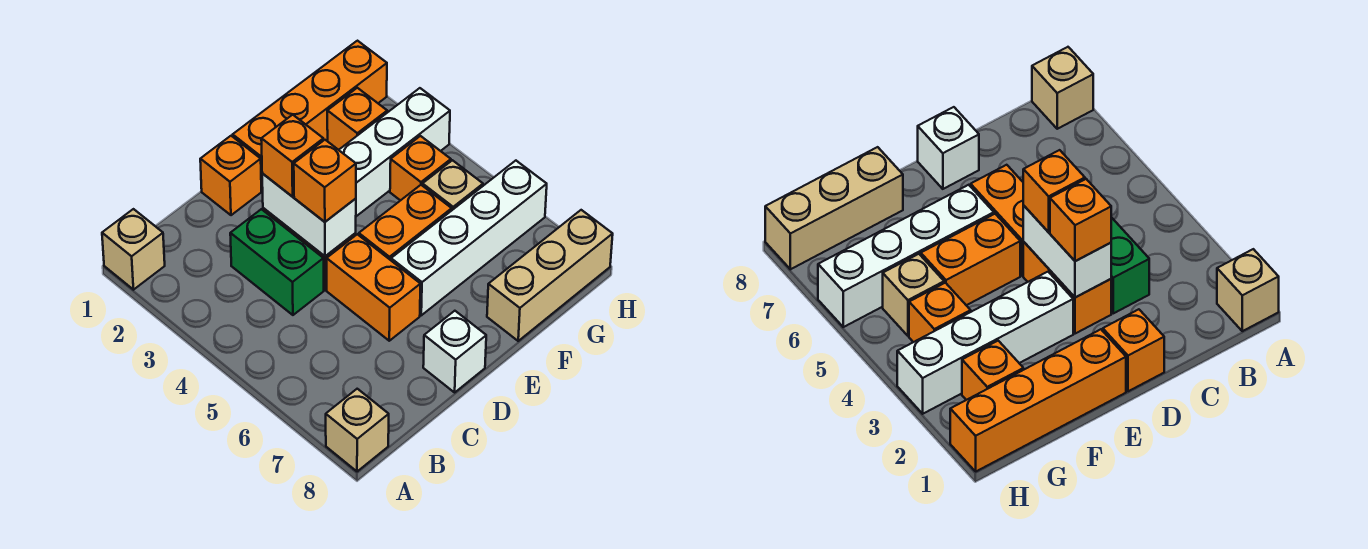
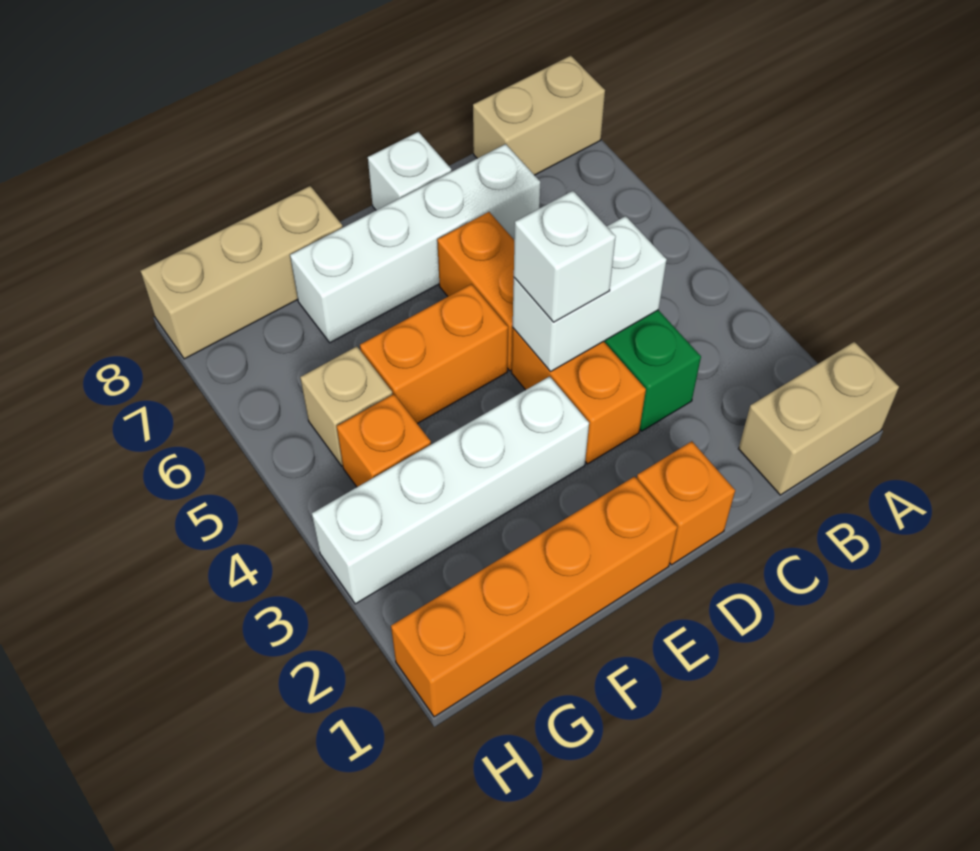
tan brick A1 level 1 -> tan brick A1:B1 level 1
tan brick A8 level 1 -> tan brick A8:B8 level 1
white brick D3:D4 level 2 -> white brick C4:D4 level 2
orange brick D3 level 3 -> none
orange brick D4 level 3 -> white brick D4 level 3
white brick E6:H6 level 1 -> white brick C7:F7 level 1
orange brick G2 level 1 -> none

